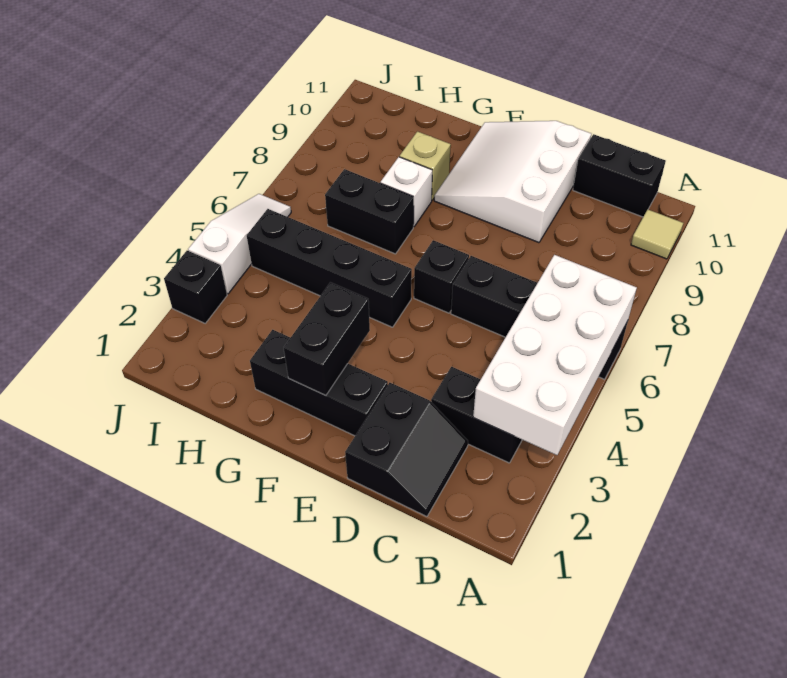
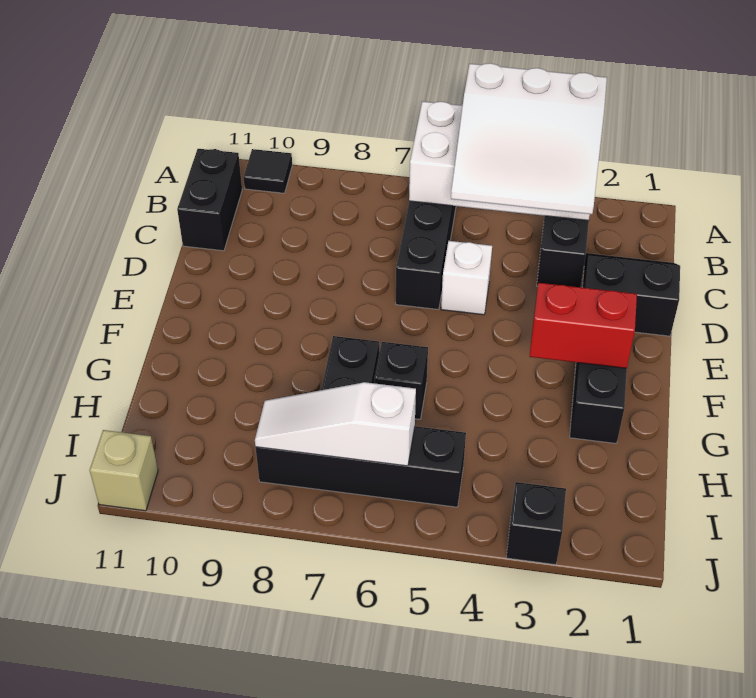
tan tile A10 level 1 -> black tile A10 level 1
white slope D9:F11 level 1 top D -> white slope A3:C5 level 3 top A
black brick E6 level 1 -> black brick G6 level 1
black brick F2:F3 level 2 -> red brick F2:F3 level 2
black brick F5:I5 level 1 -> black brick I5:I8 level 1
white brick G8 level 1 -> white brick D5 level 1
tan brick G9 level 1 -> tan brick J11 level 1
white slope J4:J6 level 1 top 4 -> white slope I6:I8 level 2 top 6

